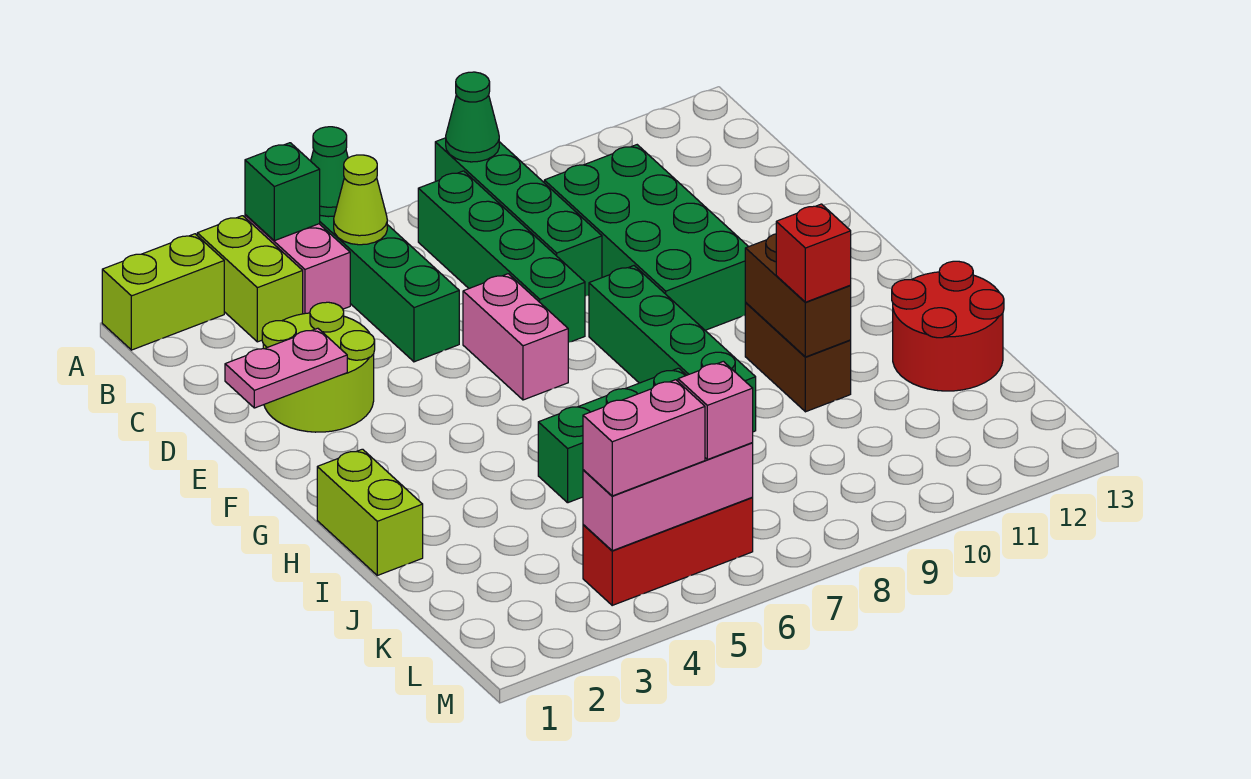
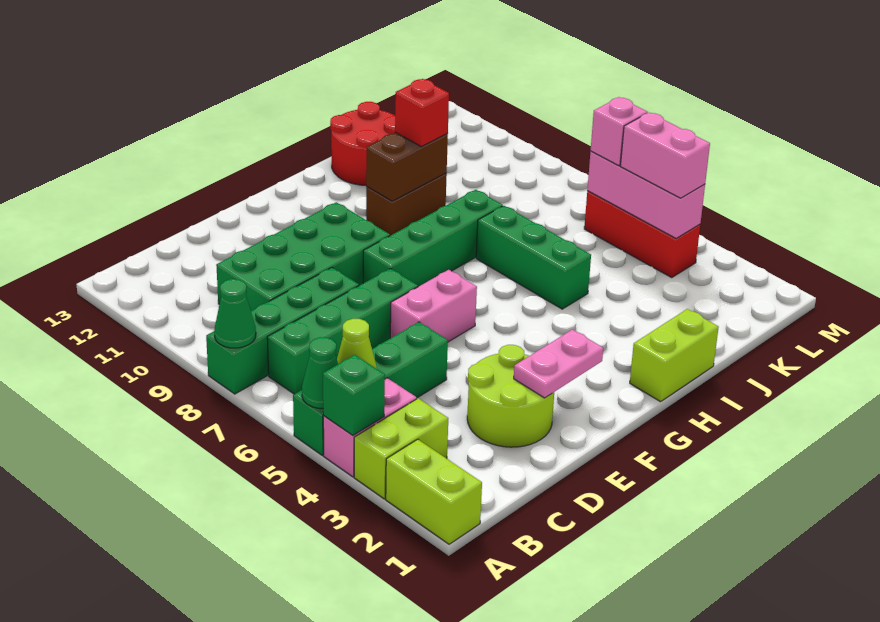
pink plate E1:E2 level 2 -> pink plate E2:F2 level 2

